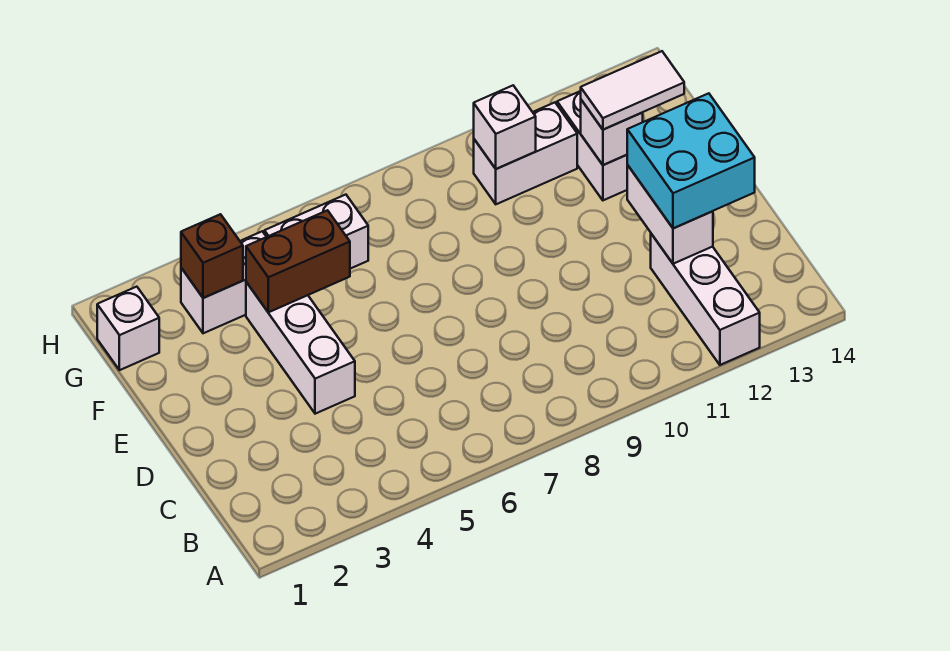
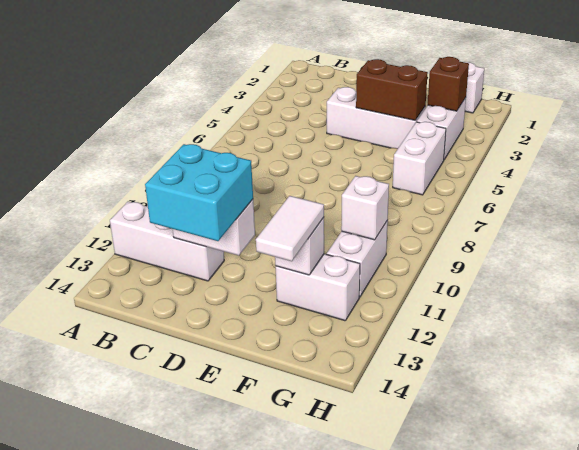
brown brick F4:F5 level 2 -> brown brick E4:F4 level 2

